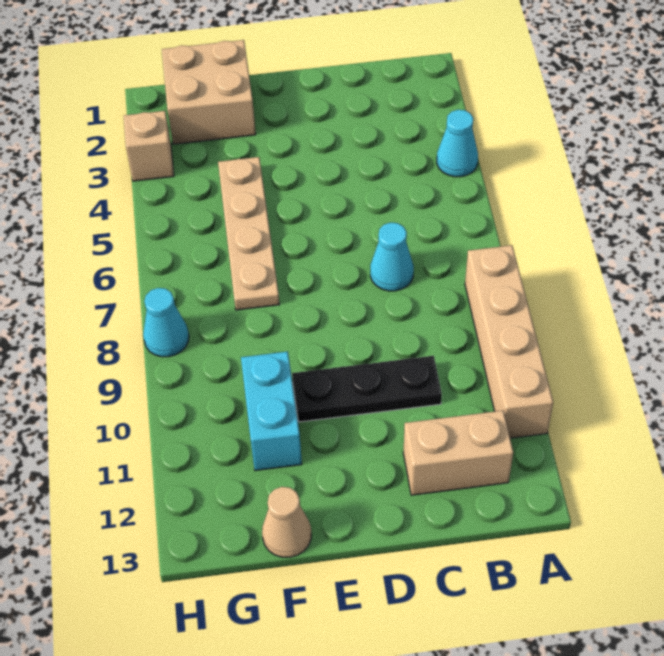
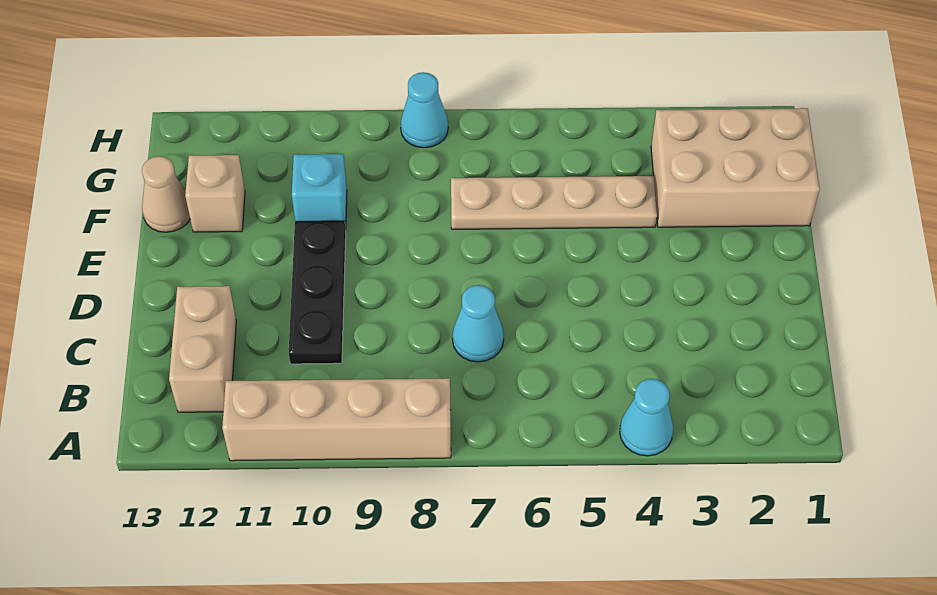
tan brick F1:G2 level 1 -> tan brick F1:G3 level 1
cyan brick F10:F11 level 1 -> cyan brick F10 level 1
tan brick H3 level 1 -> tan brick F12 level 1

